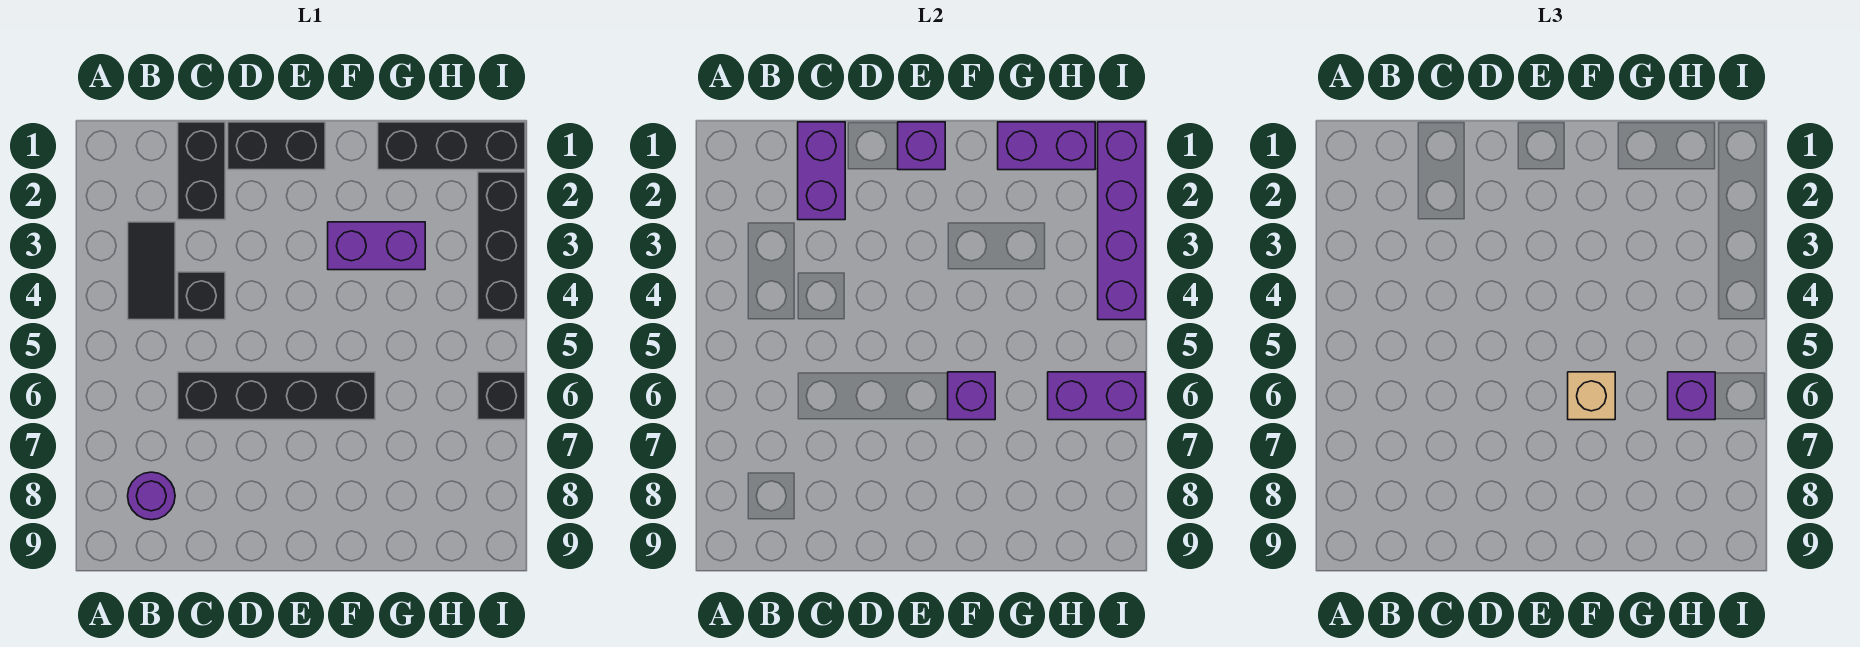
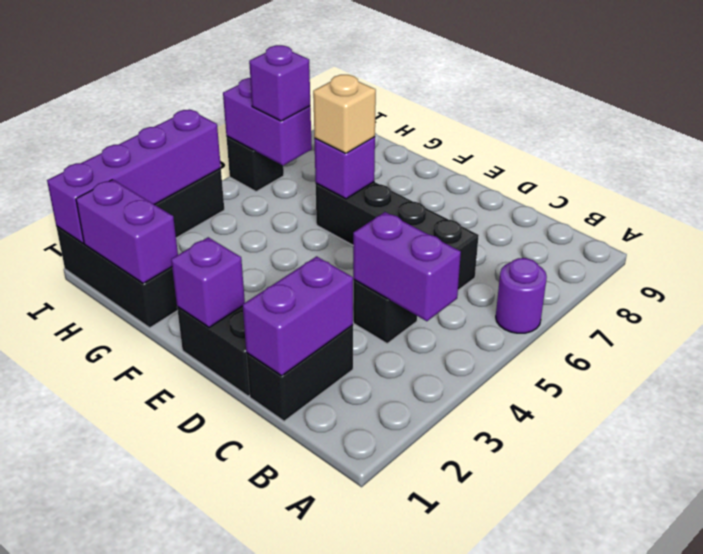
black tile B3:B4 level 1 -> none
purple round brick B8 level 1 -> purple round brick A6 level 1
purple brick F3:G3 level 1 -> purple brick B4:C4 level 2

